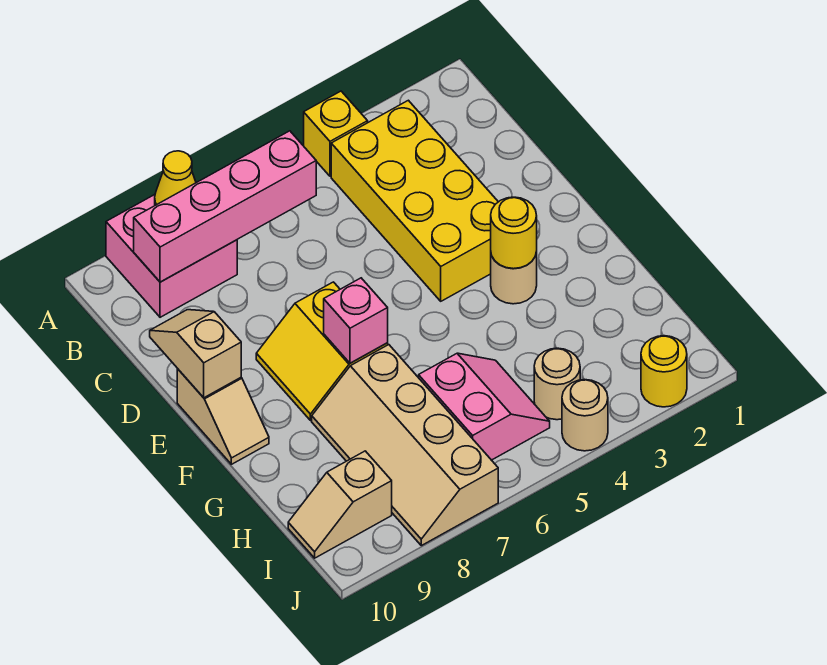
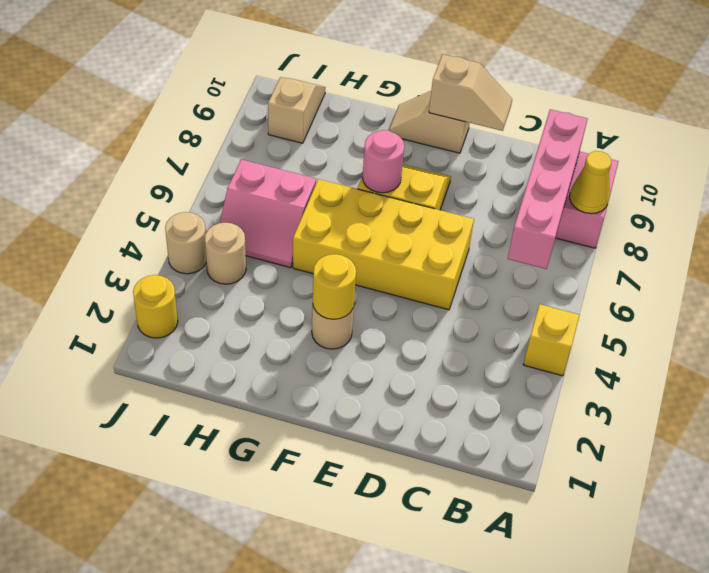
yellow brick B3:E4 level 1 -> yellow brick D5:G6 level 1
pink brick F7 level 2 -> pink round brick F7 level 2
tan slope G7:J8 level 1 top 7 -> none

